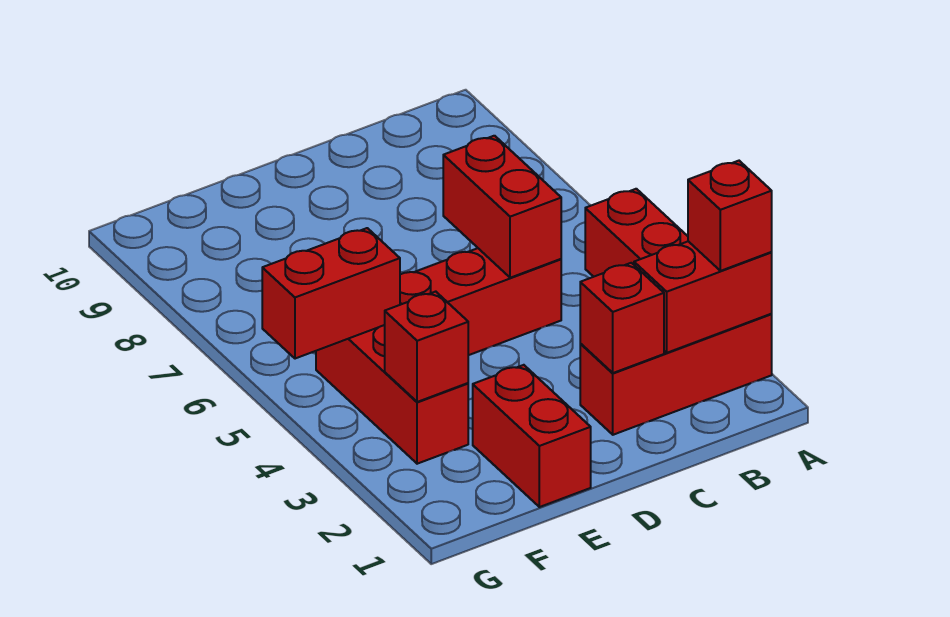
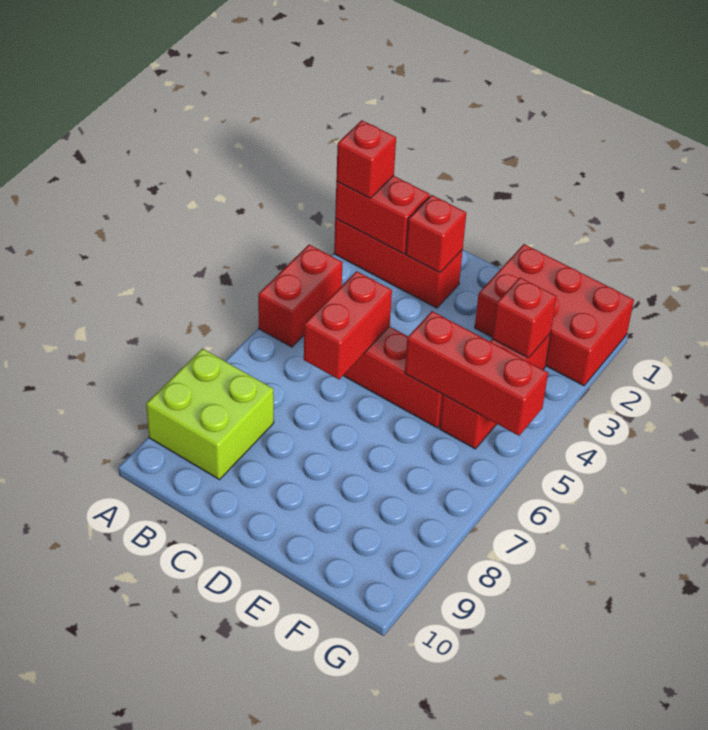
none -> lime brick A8:B9 level 1
red brick E1:E2 level 1 -> red brick E1:G2 level 1
red brick F5:G5 level 2 -> red brick E5:G5 level 2

